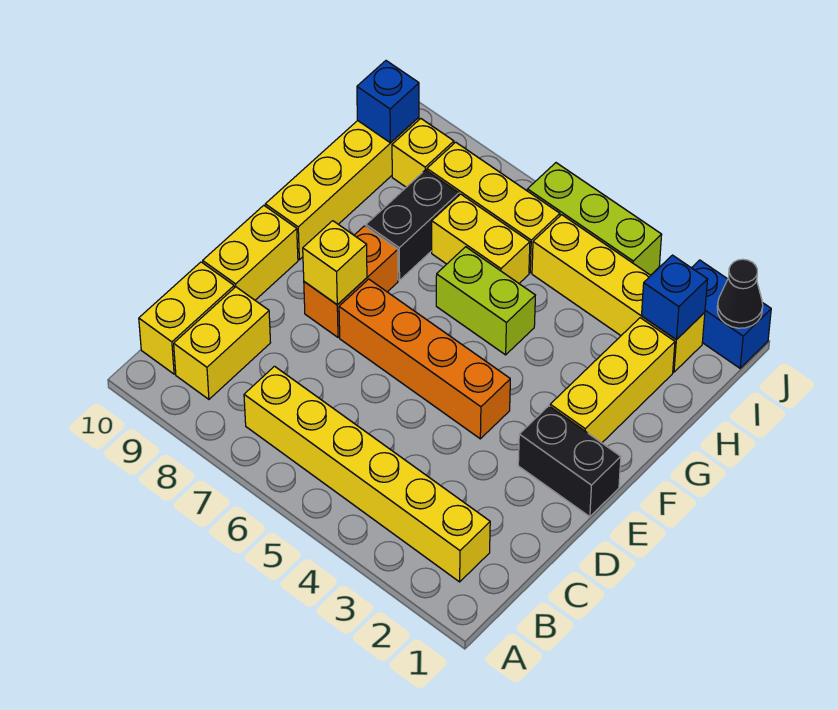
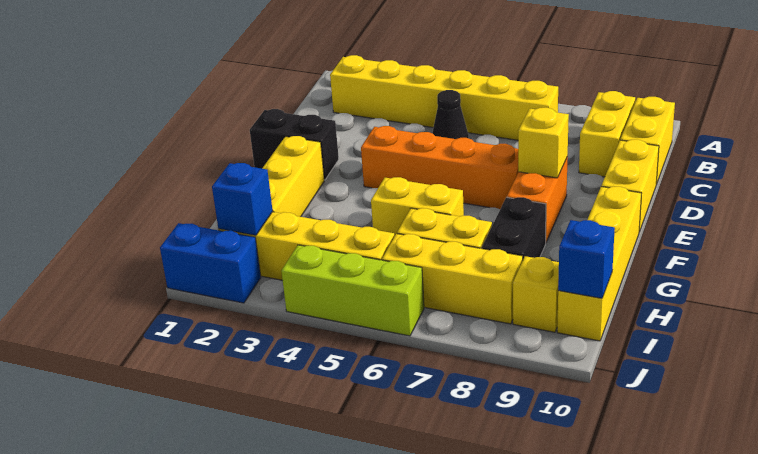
lime brick G5:G6 level 1 -> yellow brick G5:G6 level 1
black cone J1 level 2 -> black cone C5 level 1

